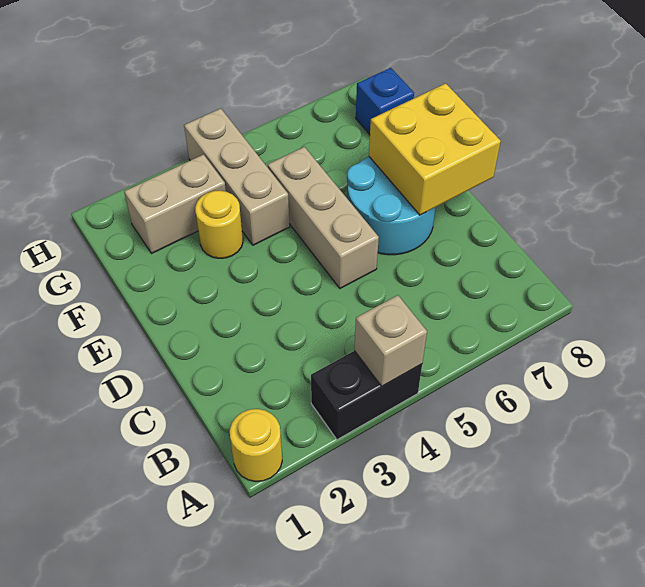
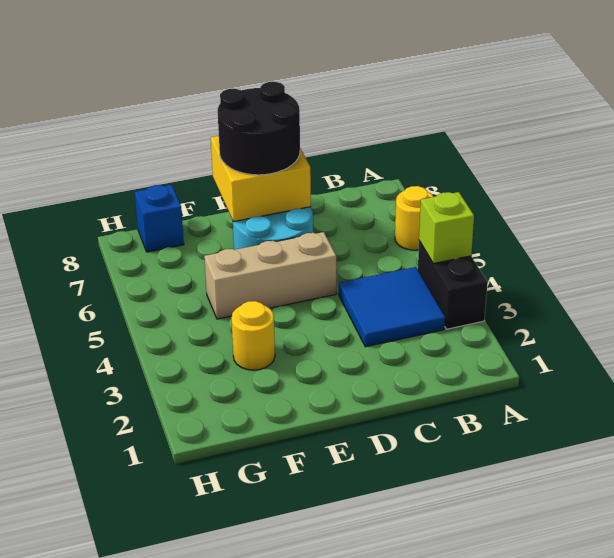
yellow round brick A1 level 1 -> yellow round brick A6 level 1
tan brick A4 level 2 -> lime brick A4 level 2
none -> blue tile B3:C4 level 1
none -> black round brick D7:E8 level 3
tan brick F4:H4 level 1 -> none
tan brick G2:G3 level 1 -> none

